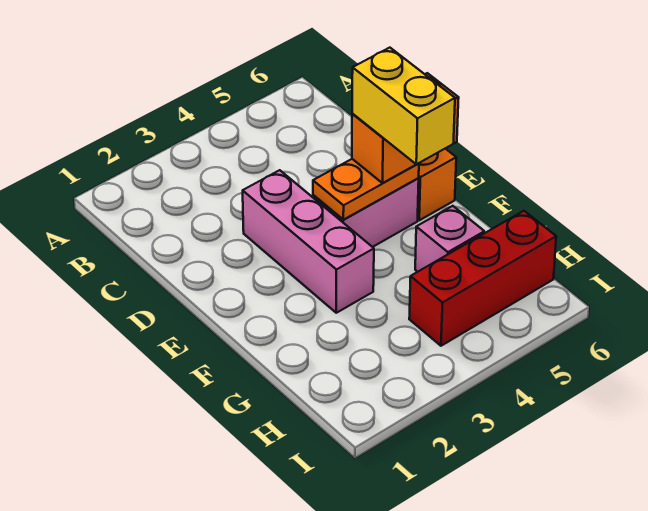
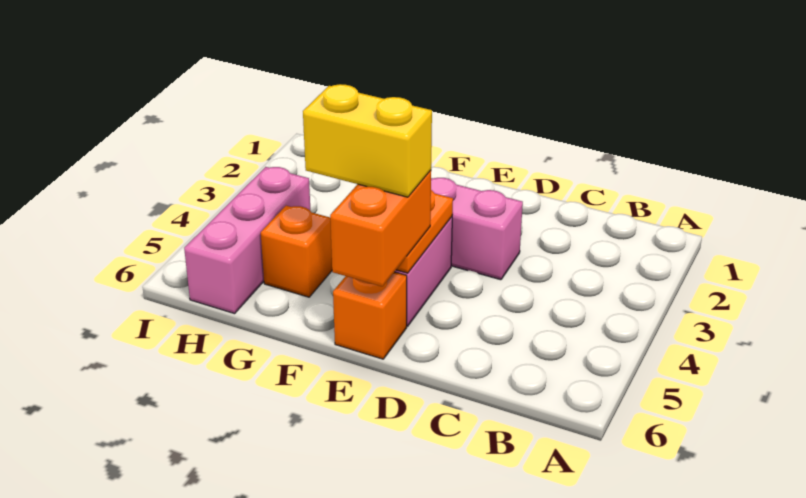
pink brick G5 level 1 -> orange brick G5 level 1
red brick H4:H6 level 1 -> pink brick H4:H6 level 1

